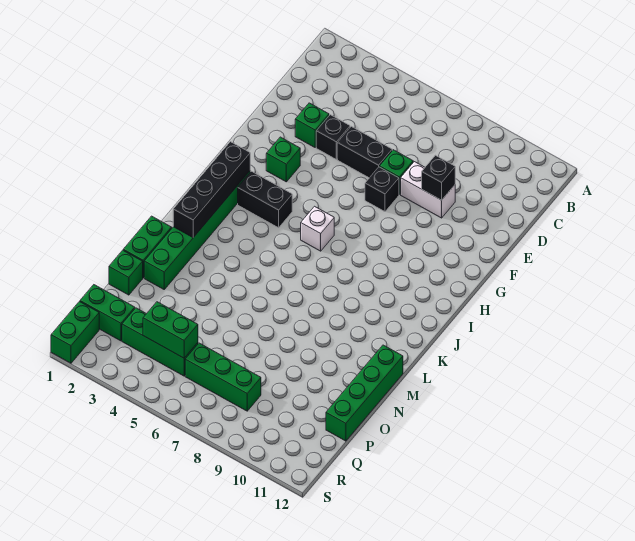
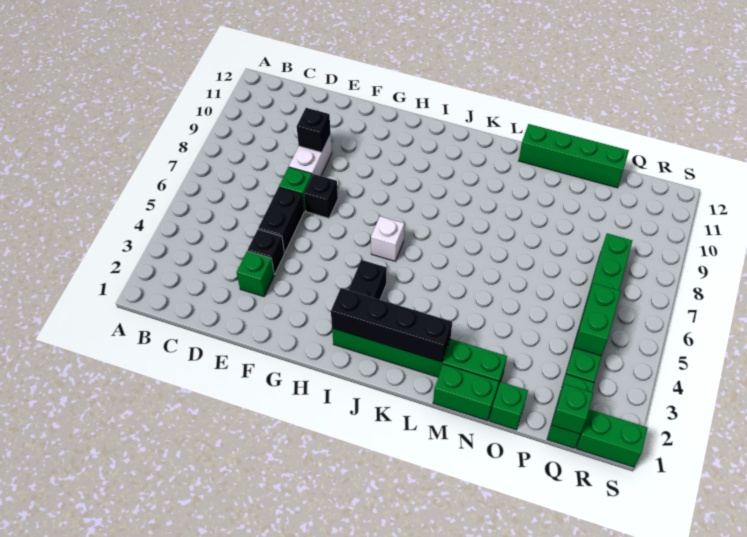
green brick G3 level 1 -> green brick Q1 level 2

